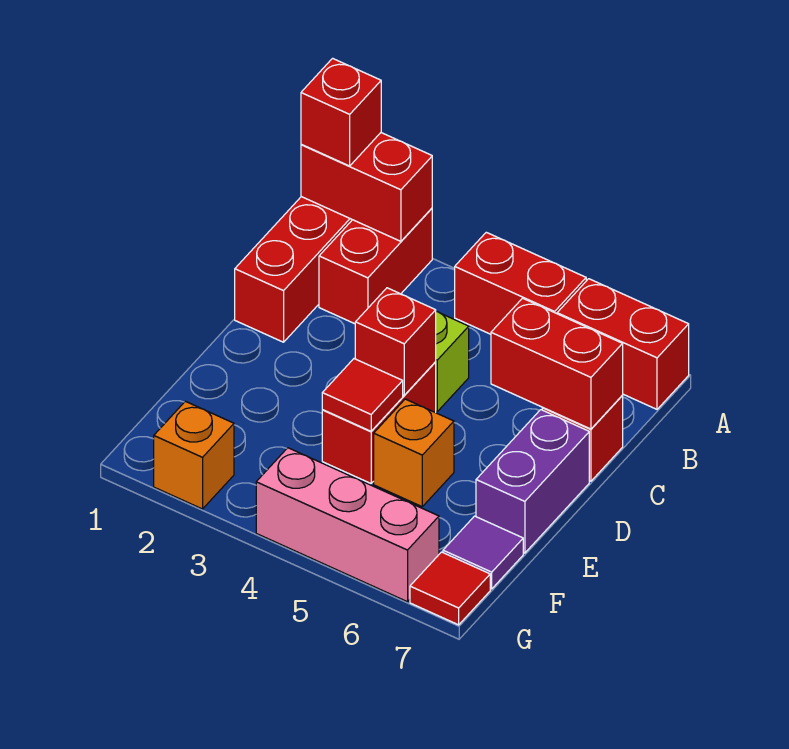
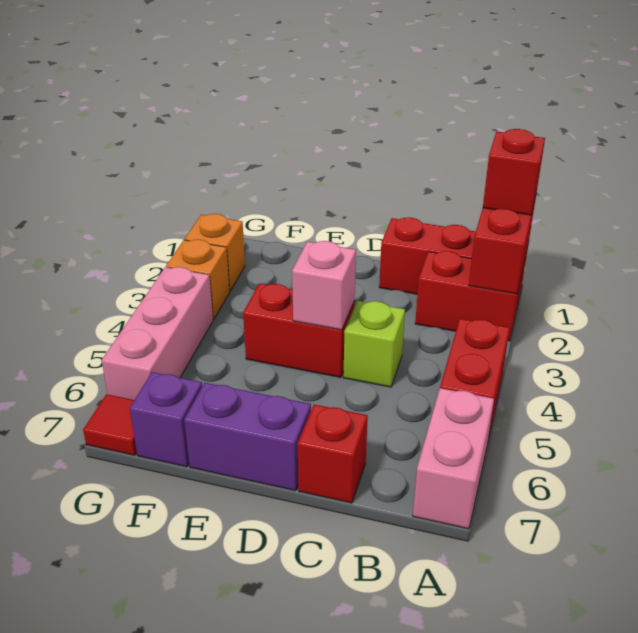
red brick A6:A7 level 1 -> pink brick A6:A7 level 1
red brick C6:C7 level 2 -> none
red brick D4 level 2 -> pink brick D4 level 2
red tile E4 level 2 -> none
orange brick E5 level 1 -> orange brick G3 level 1
purple tile F7 level 1 -> purple brick F7 level 1

